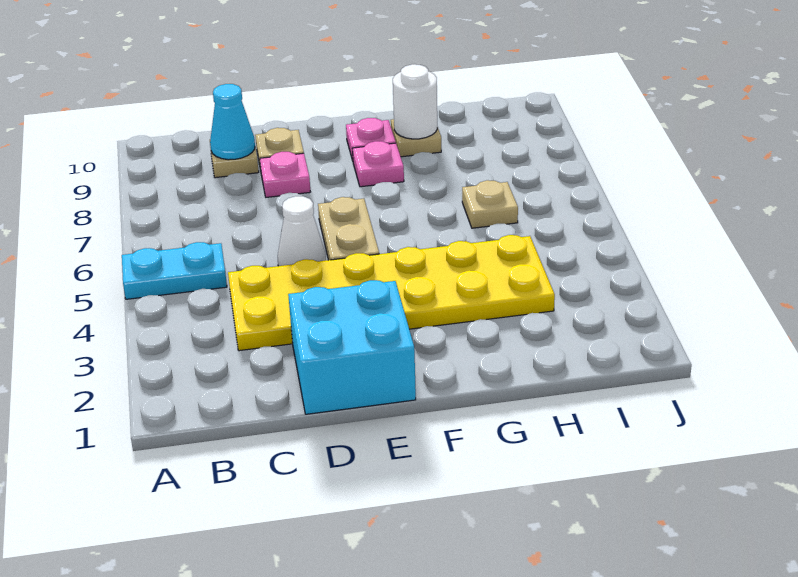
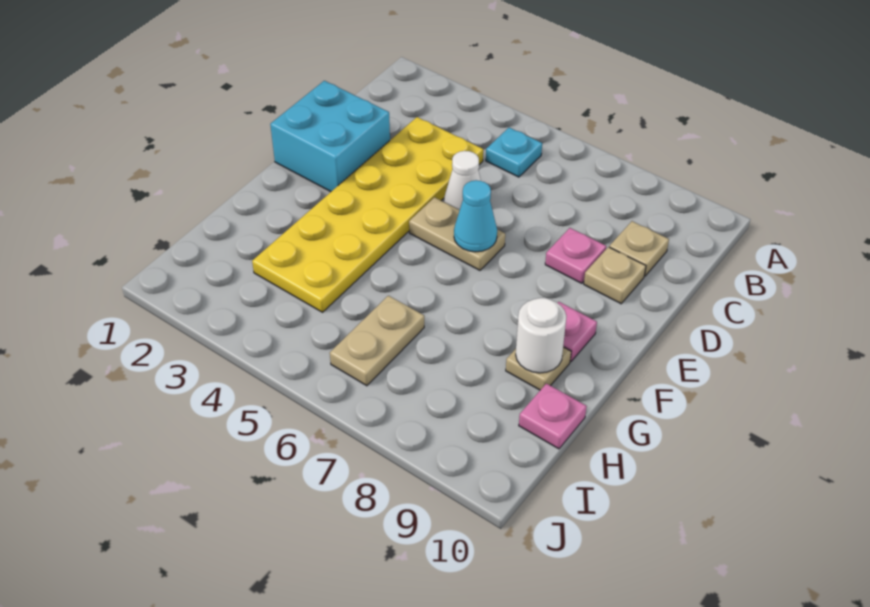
cyan plate A5:B5 level 1 -> cyan plate B5 level 1
cyan cone C9 level 2 -> cyan cone E6 level 2
pink plate F8 level 1 -> pink plate H10 level 1
tan plate H6 level 1 -> tan plate H6:I6 level 1

